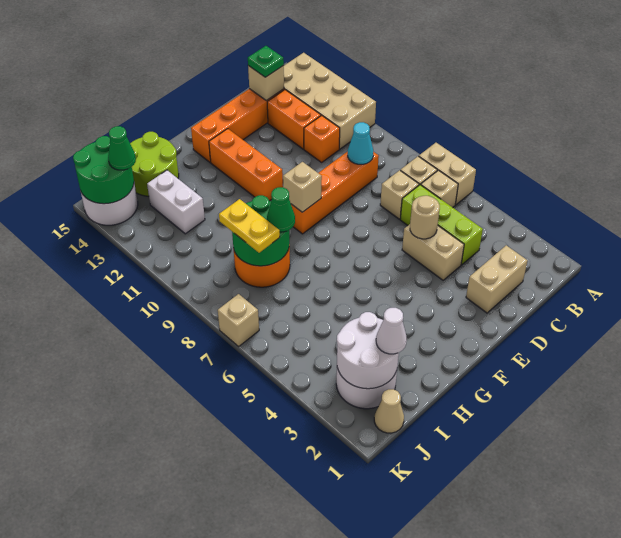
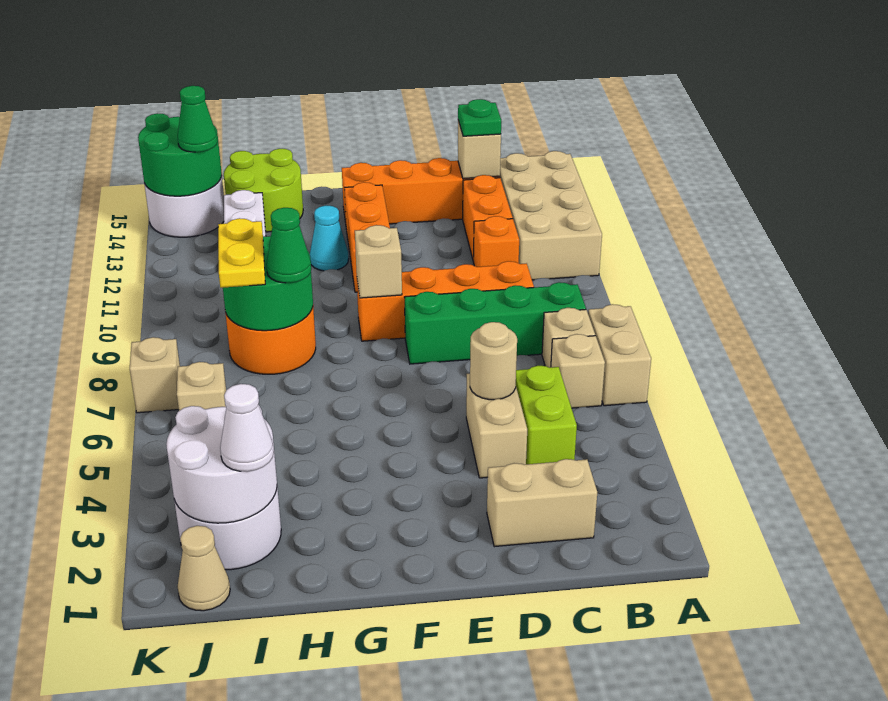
none -> green brick B8:E8 level 1
lime brick C4:C6 level 1 -> lime brick C4:C5 level 1
tan brick C7 level 1 -> tan brick J6 level 1
cyan cone C9 level 2 -> cyan cone G12 level 1

